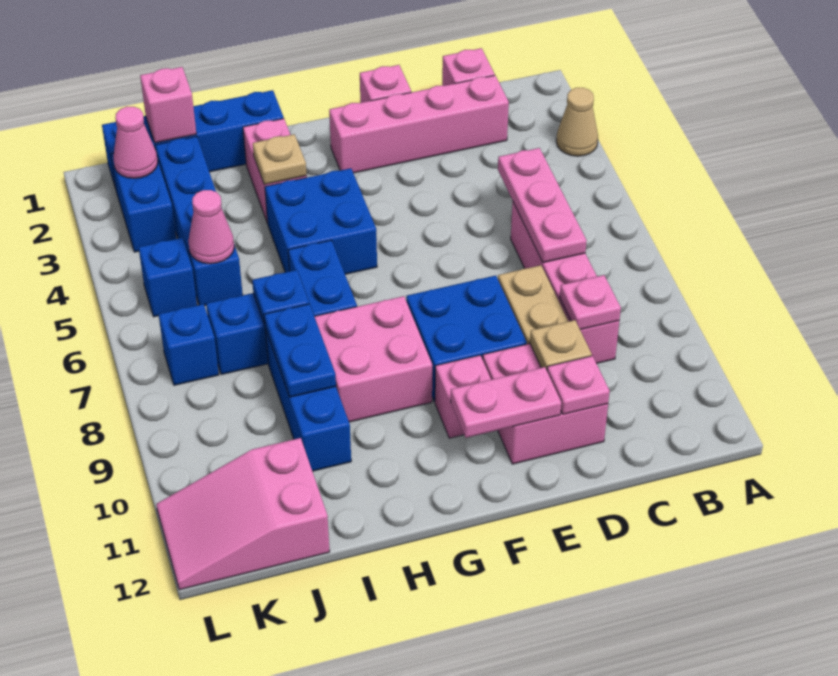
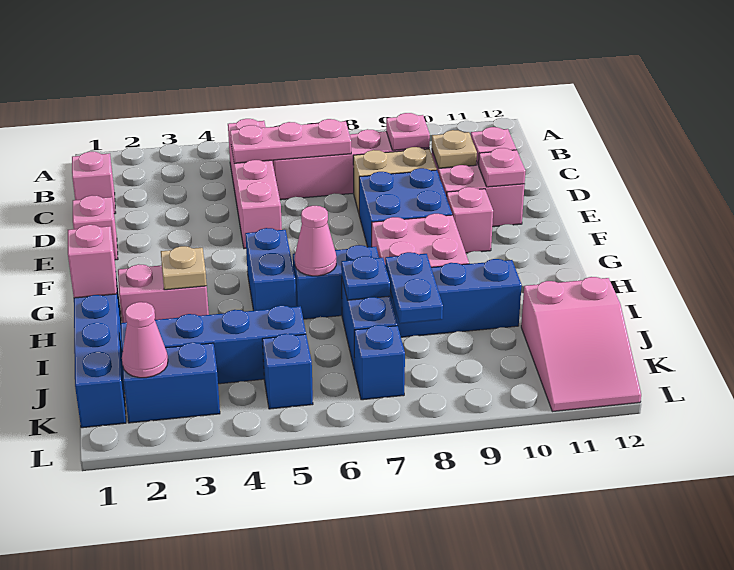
tan cone A3 level 1 -> none
pink brick C2:F2 level 1 -> pink brick B5:E5 level 1
pink plate E11:F11 level 2 -> pink plate E11 level 2
blue brick G4:H5 level 1 -> blue brick G5:H5 level 1
blue plate I8:I9 level 2 -> blue plate I8:J8 level 2
pink brick J1 level 2 -> pink brick H1 level 2
pink cone J5 level 2 -> pink cone H6 level 2

